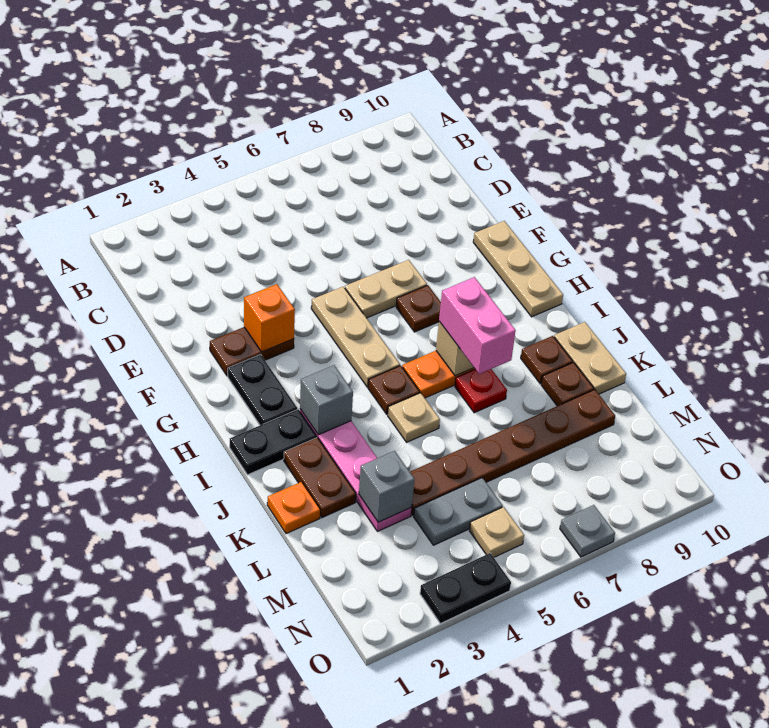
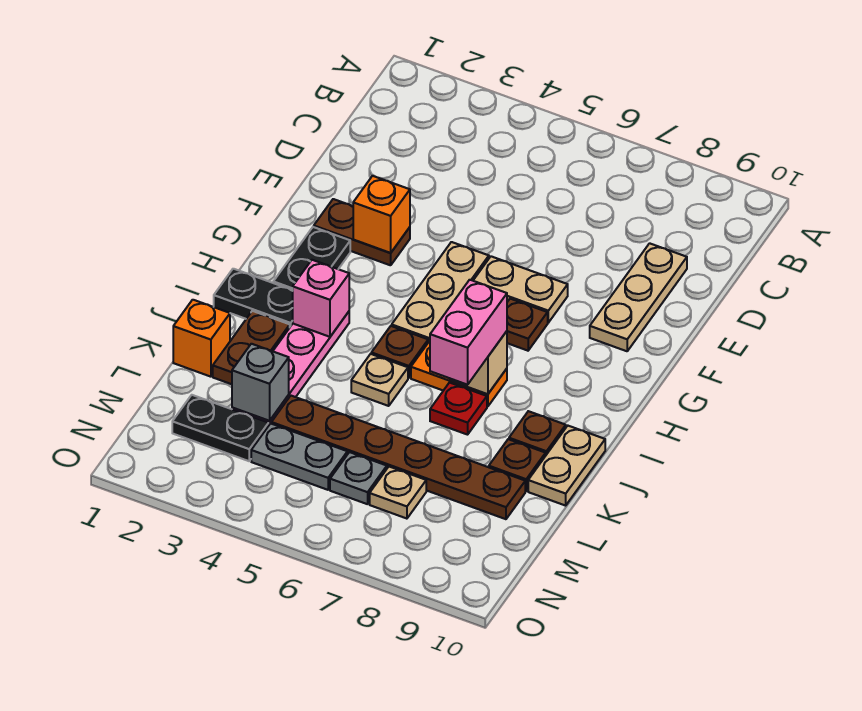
tan plate F10:H10 level 1 -> tan plate D9:F9 level 1
grey brick I3 level 2 -> pink brick I3 level 2
orange plate K1 level 1 -> orange brick K1 level 1
tan plate N5 level 1 -> tan plate M7 level 1
black plate O3:O4 level 1 -> black plate M2:M3 level 1
grey plate O7 level 1 -> grey plate M6 level 1

